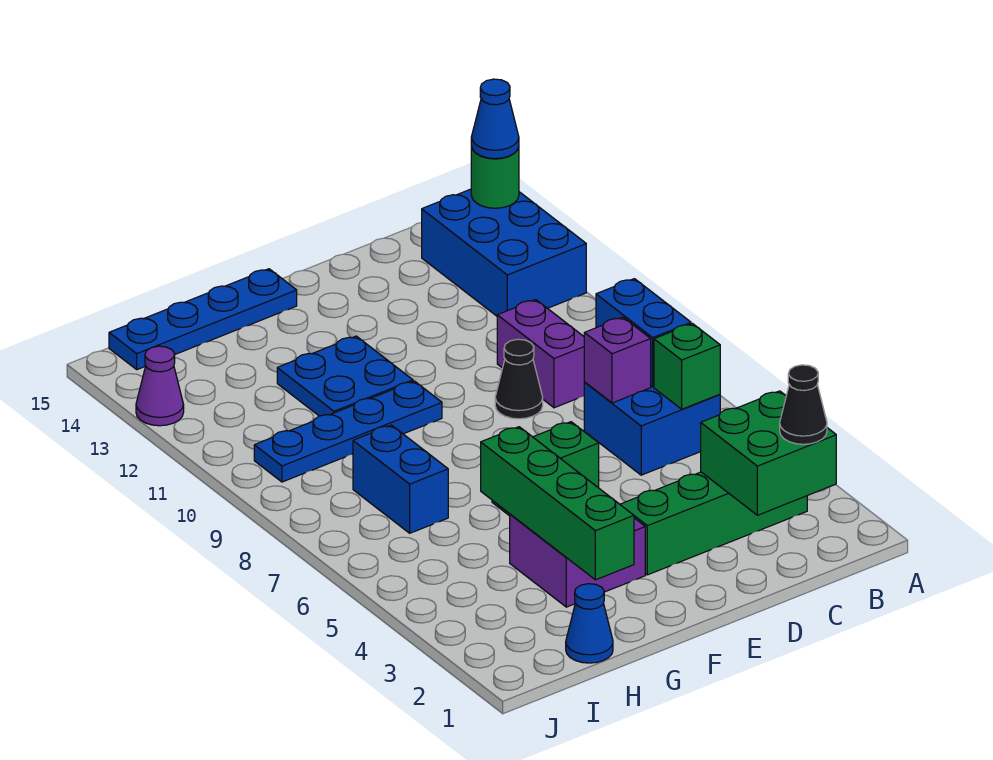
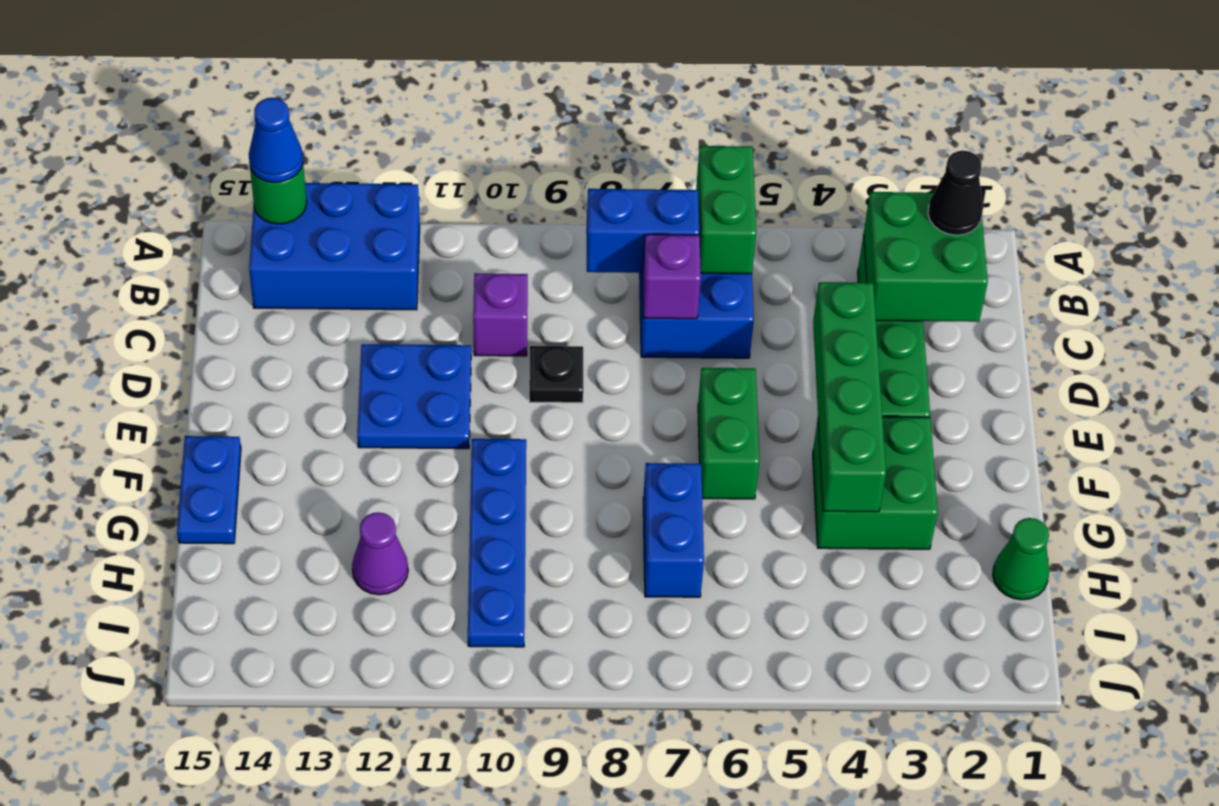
green brick B6 level 2 -> green brick A6:B6 level 2
purple brick C9:C10 level 1 -> purple brick C10 level 1
black cone D9 level 1 -> black plate D9 level 1
purple brick F3:G4 level 1 -> green brick F3:G4 level 1
blue plate F11:G12 level 1 -> blue plate D11:E12 level 1
blue plate F15:I15 level 1 -> blue plate F15:G15 level 1
green brick G2:G5 level 2 -> green brick D4:G4 level 2
blue cone H1 level 1 -> green cone H1 level 1
blue brick H7:H8 level 1 -> blue brick G7:H7 level 1
purple cone J13 level 1 -> purple cone H12 level 1

